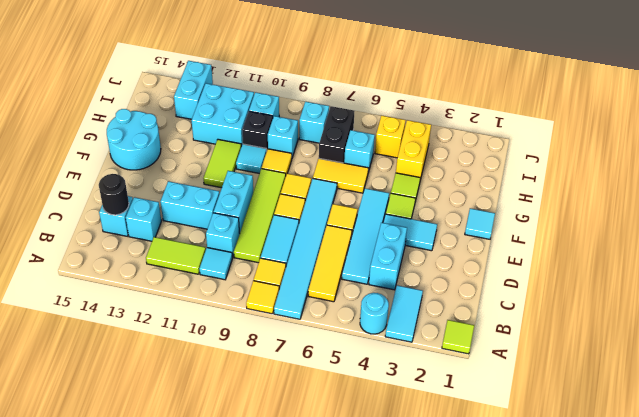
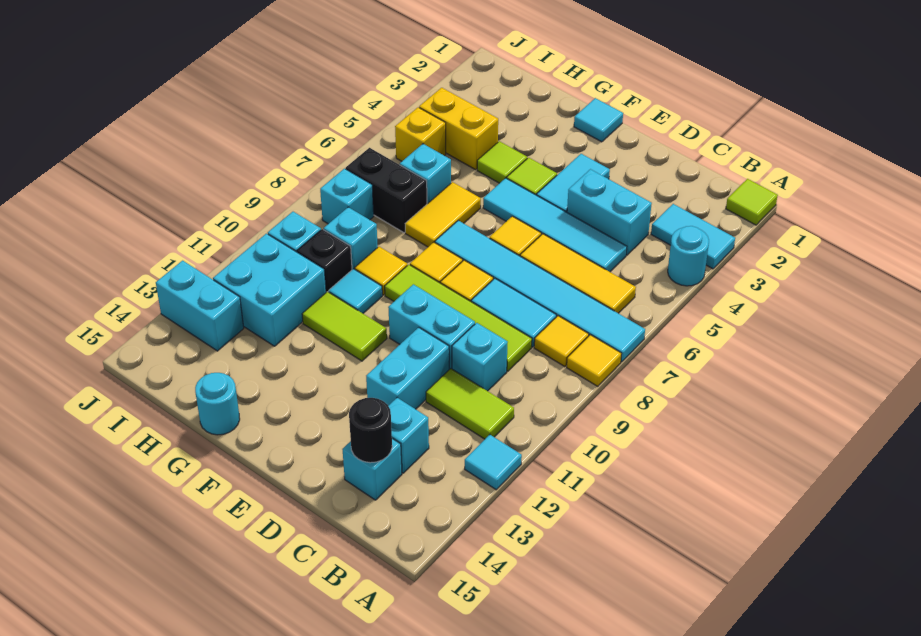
cyan tile B10 level 1 -> cyan tile A12 level 1
lime tile B11:B12 level 1 -> lime tile B11:C11 level 1
cyan round brick F14:G15 level 1 -> cyan round brick G15 level 1

